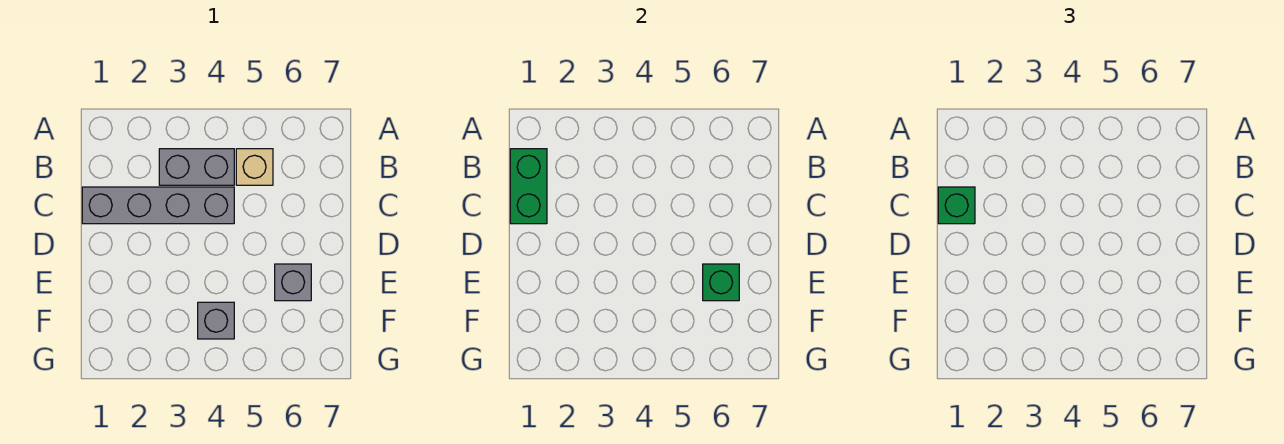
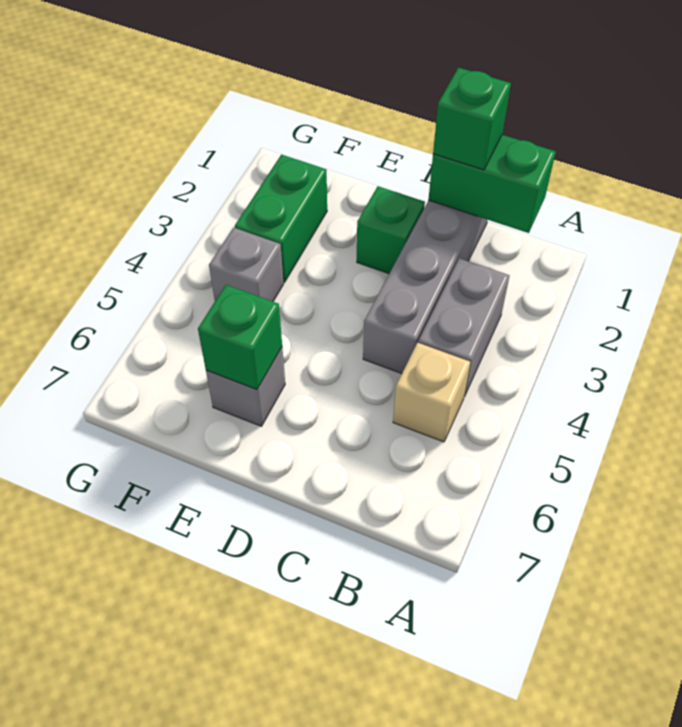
none -> green brick D2 level 1
none -> green brick F2:F3 level 1

